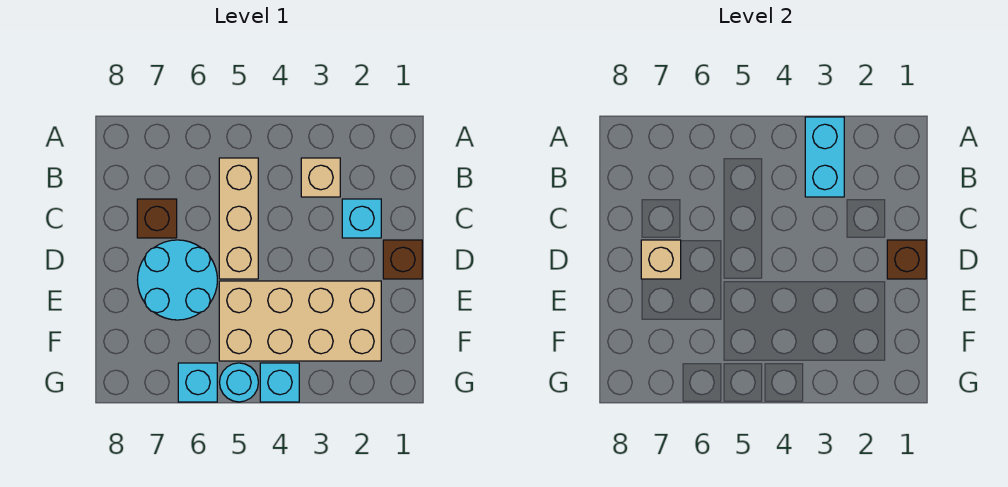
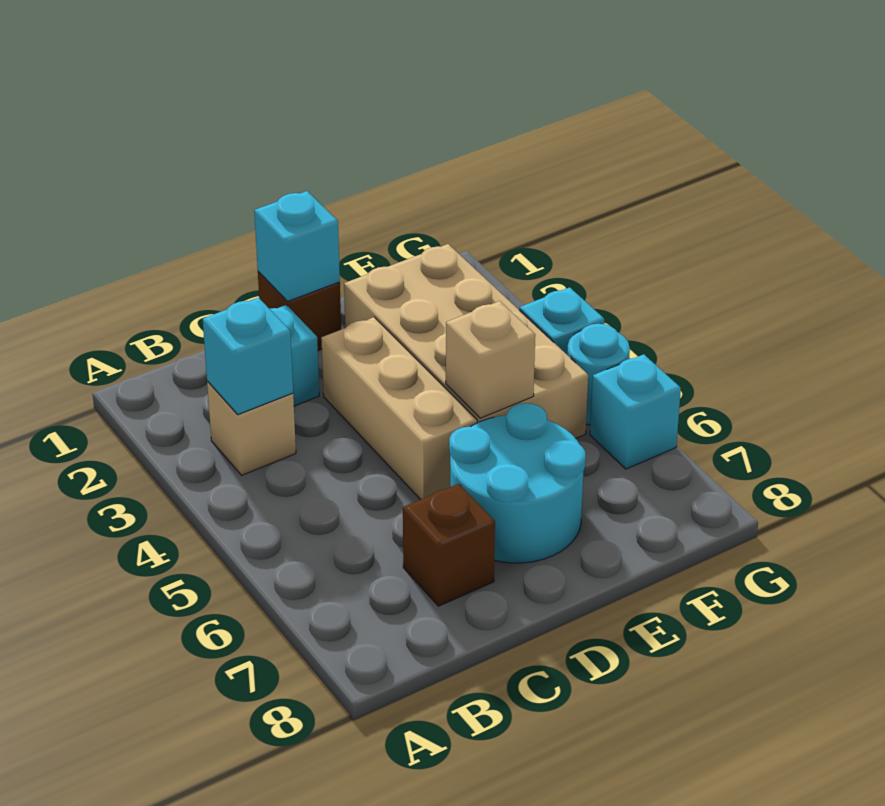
cyan brick A3:B3 level 2 -> cyan brick B3 level 2
tan brick B5:D5 level 1 -> tan brick D3:D5 level 1
brown brick D1 level 2 -> cyan brick D1 level 2
tan brick D7 level 2 -> tan brick E5 level 2

